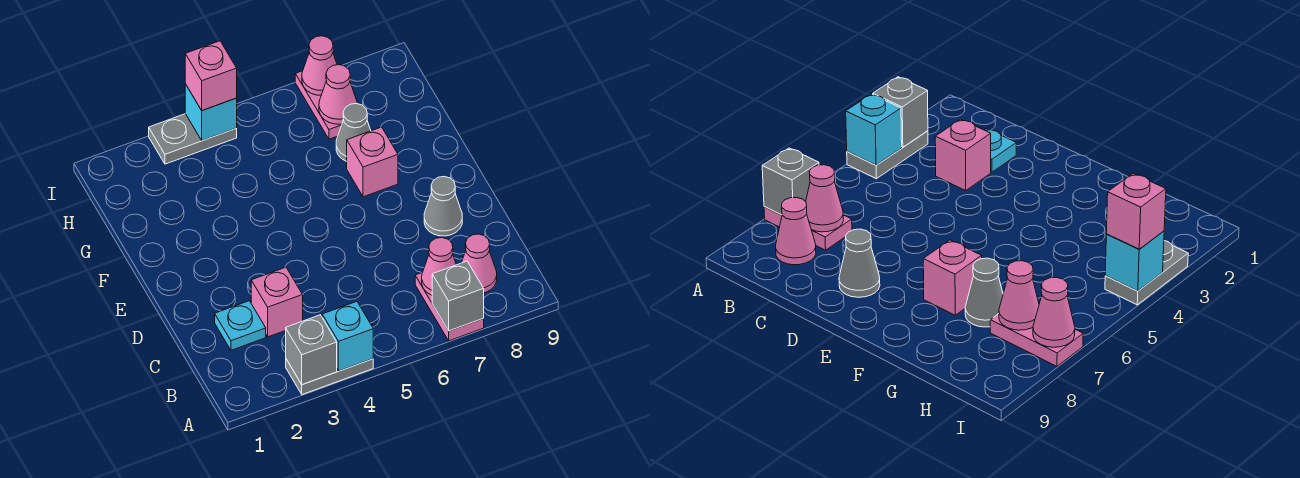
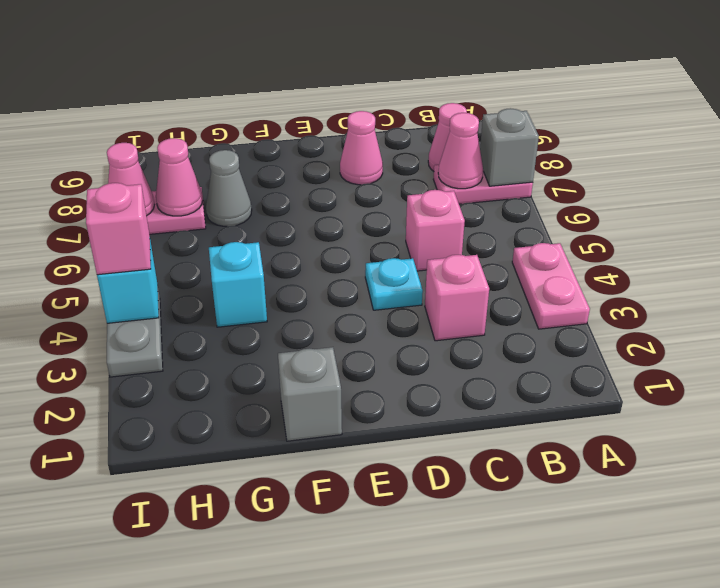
grey plate A3:A4 level 1 -> pink plate A3:A4 level 1
grey brick A3 level 2 -> grey brick F1 level 1
cyan brick A4 level 2 -> cyan brick G4 level 1
cyan plate C2 level 1 -> cyan plate D4 level 1
grey cone D8 level 1 -> pink cone D8 level 1
pink brick F7 level 1 -> pink brick C5 level 1

